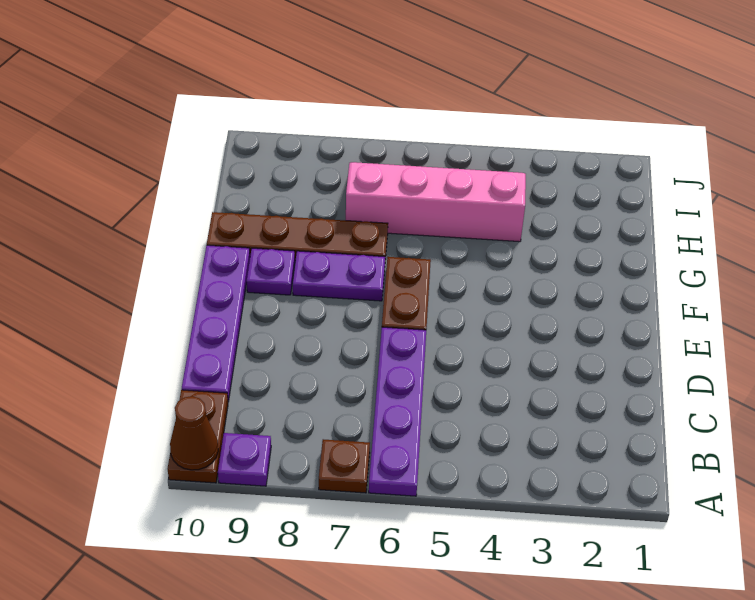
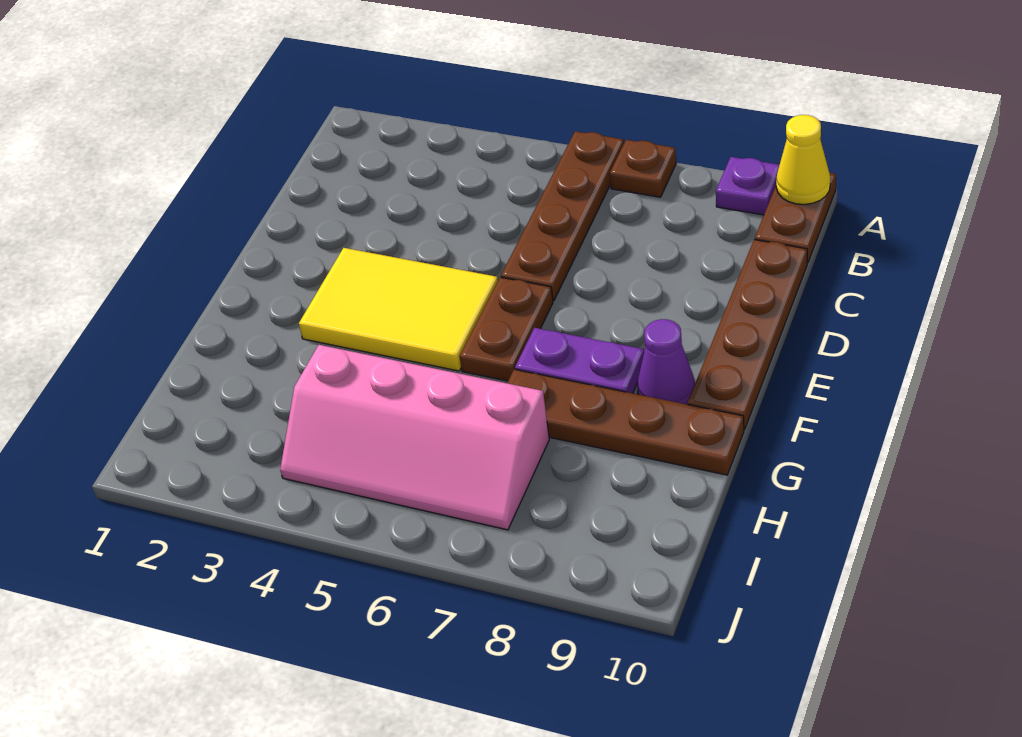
purple plate A6:D6 level 1 -> brown plate A6:D6 level 1
brown cone A10 level 2 -> yellow cone A10 level 2
purple plate C10:F10 level 1 -> brown plate C10:F10 level 1
none -> yellow tile E3:F5 level 1
purple plate F9 level 1 -> purple cone F9 level 1

